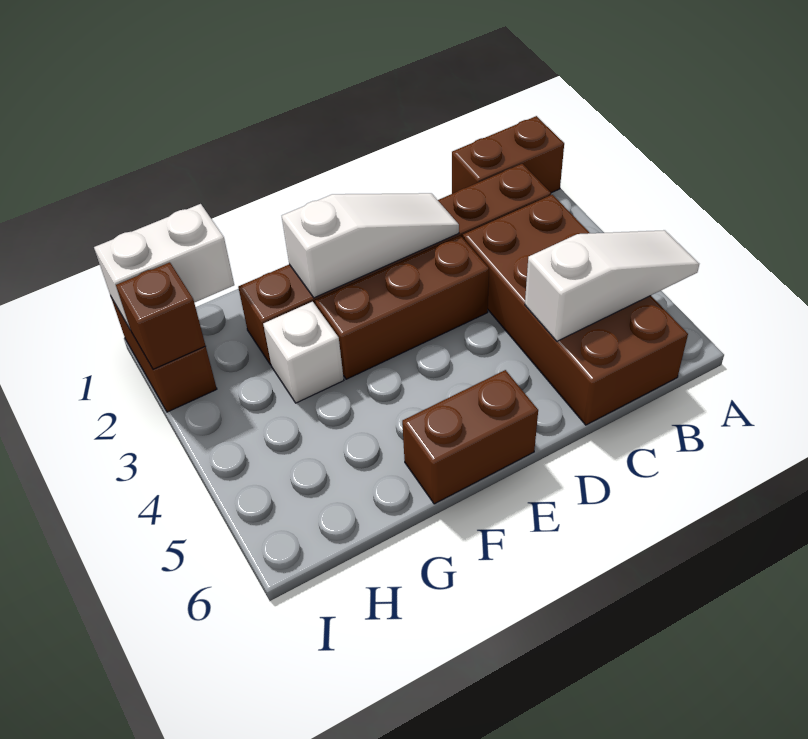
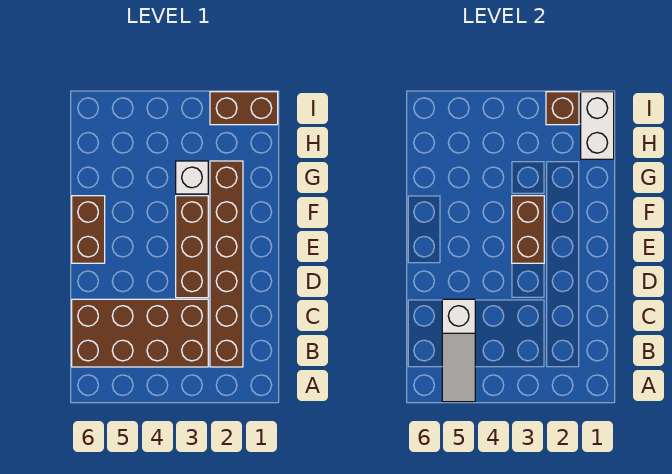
brown brick A1:B1 level 1 -> brown brick E3:F3 level 2
white slope D2:F2 level 2 top F -> none

